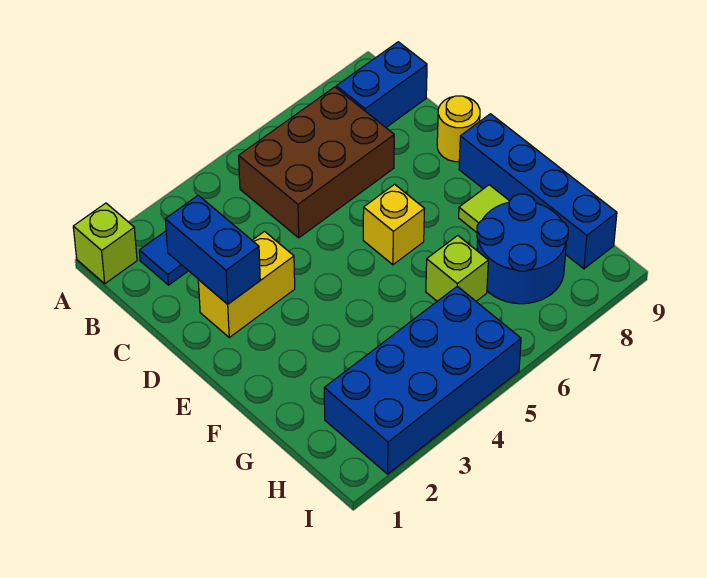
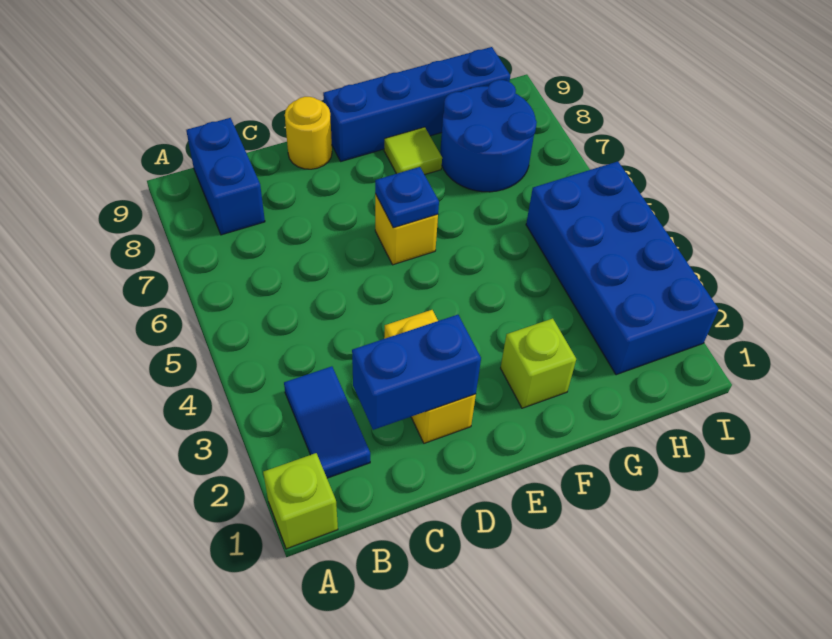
brown brick B5:C7 level 1 -> none
none -> blue plate E6 level 2
lime brick G6 level 1 -> lime brick F2 level 1

